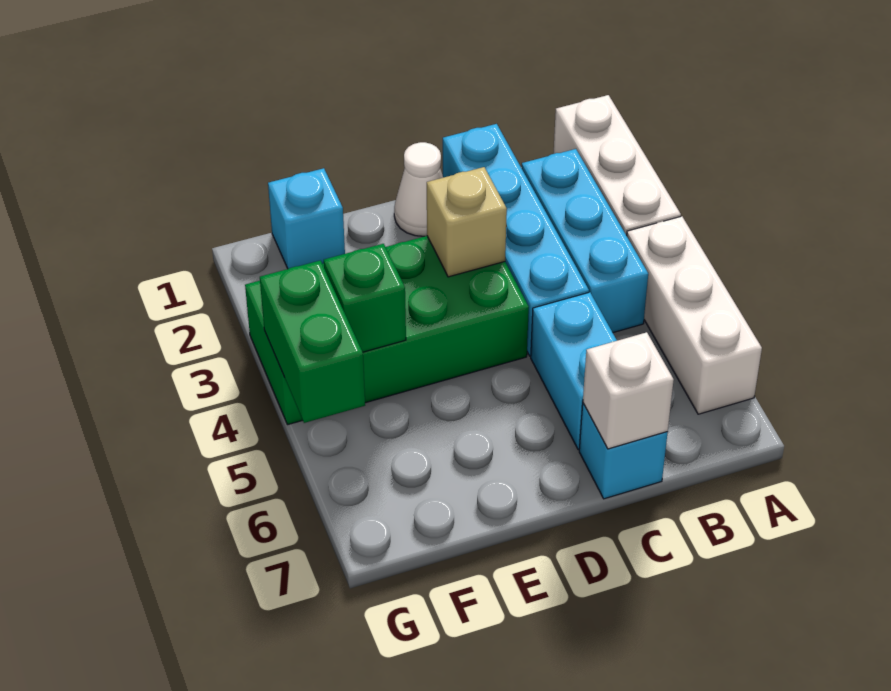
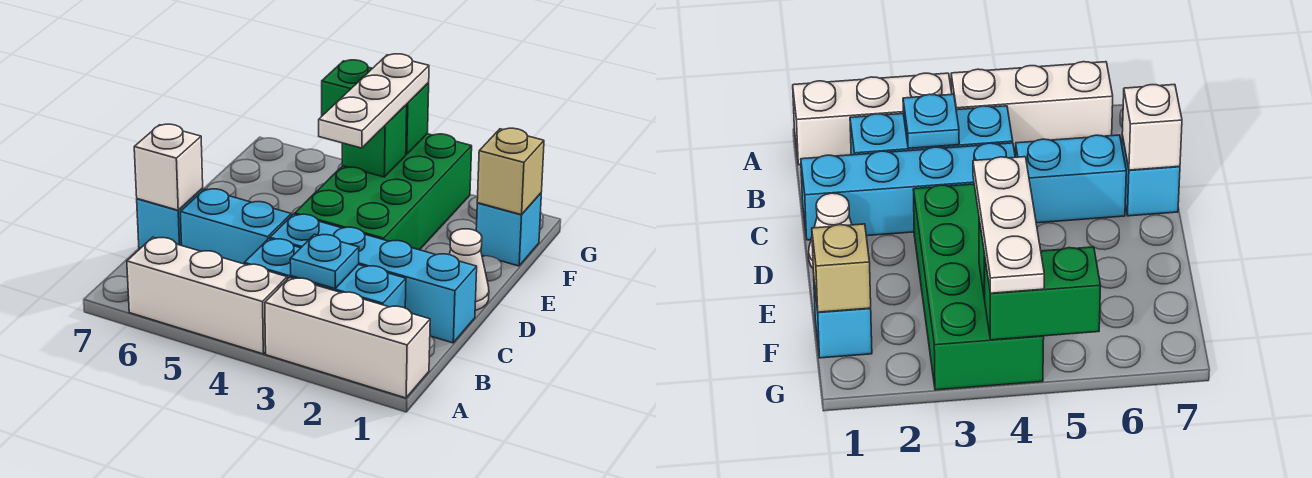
none -> cyan plate B3 level 2
tan brick D3 level 2 -> tan brick F1 level 2
none -> white plate E4:G4 level 3

